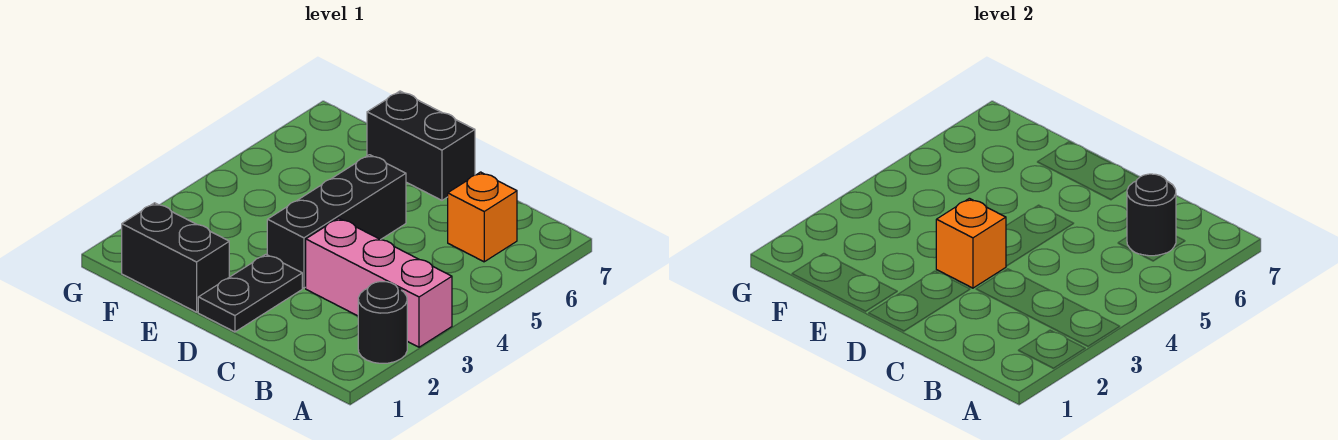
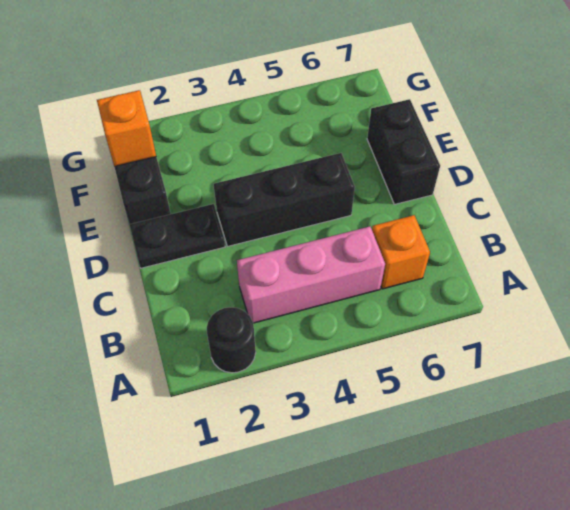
pink brick A3:C3 level 1 -> pink brick B3:B5 level 1
black round brick B6 level 2 -> none
orange brick D3 level 2 -> orange brick F1 level 2

